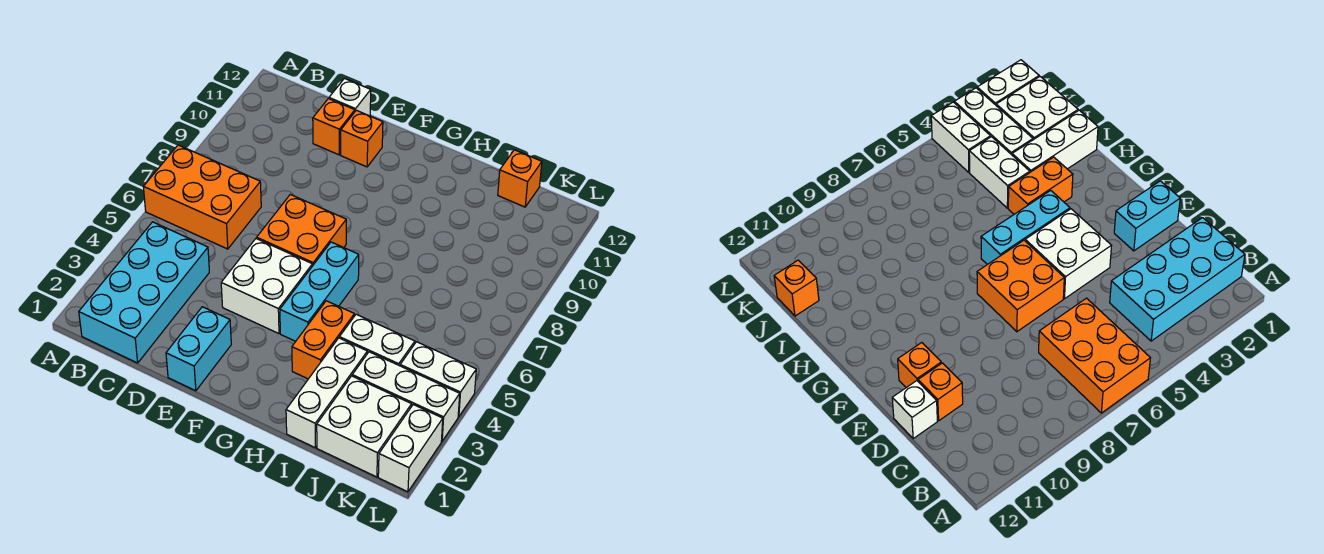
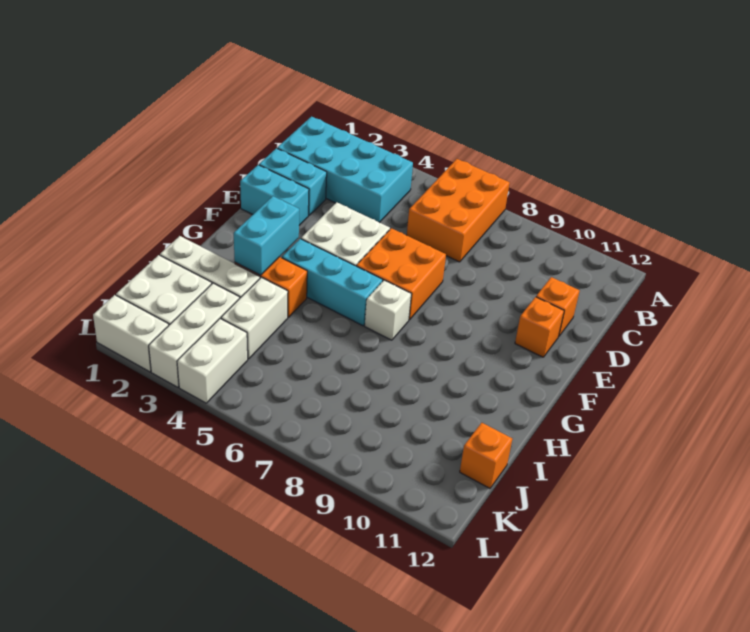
none -> cyan brick D1:D2 level 1
white brick D12 level 1 -> white brick G7 level 1
none -> cyan brick G3:H3 level 2

